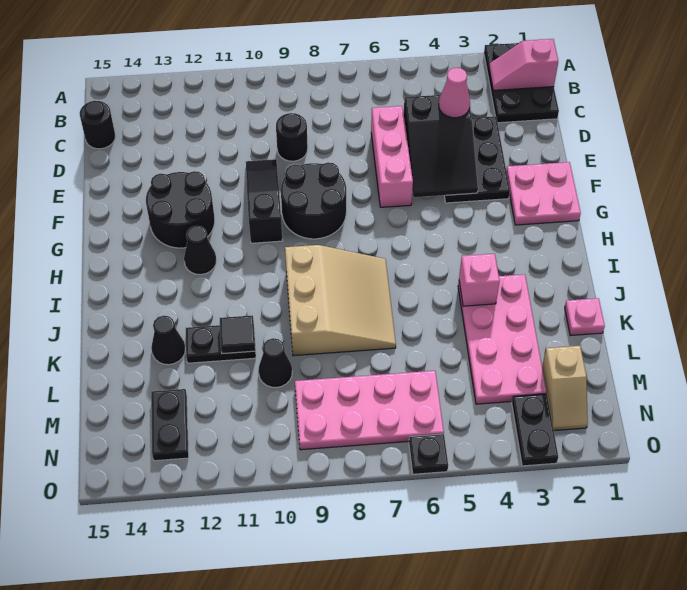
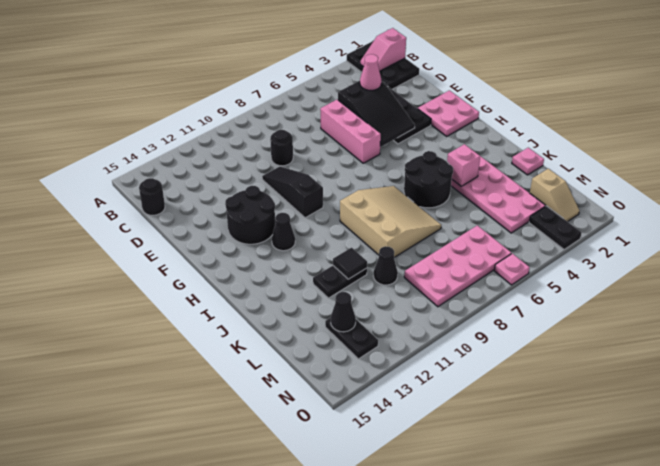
black round brick F8:G9 level 1 -> black round brick I5:J6 level 1
black cone K13 level 1 -> black cone M13 level 2
black plate O6 level 1 -> pink plate O6 level 1

